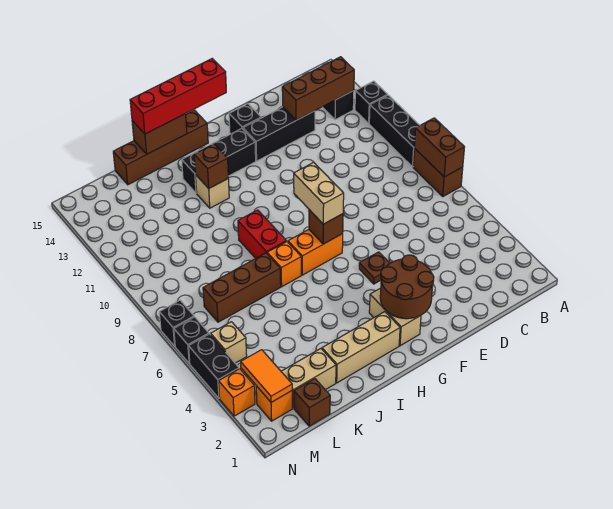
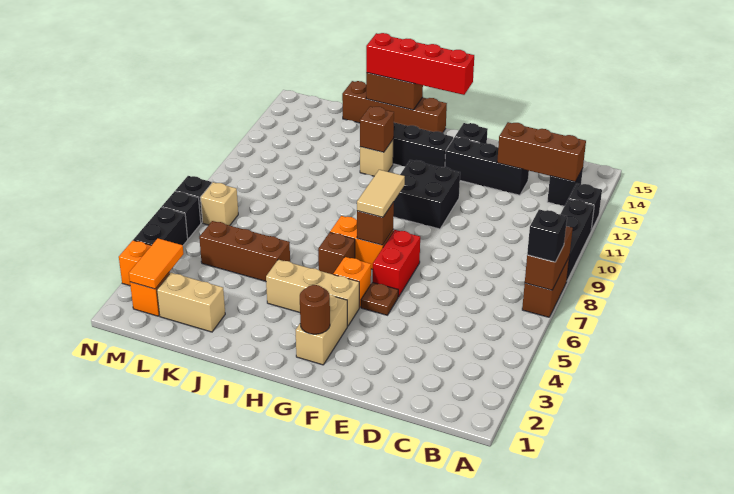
none -> black brick A7 level 3
brown round brick F2:G3 level 2 -> brown round brick G2 level 2
none -> black brick F10:G11 level 1
tan brick G7:G8 level 3 -> tan tile G7:G8 level 3
tan brick H2:J2 level 1 -> tan brick G4:I4 level 1
orange brick I7 level 1 -> orange brick G5 level 1
red brick I8:I9 level 1 -> red brick F6:F7 level 1
brown brick J7:L7 level 1 -> brown brick J5:L5 level 1
brown brick L1 level 1 -> brown brick H6 level 1
tan brick M5 level 1 -> tan brick M7 level 1

